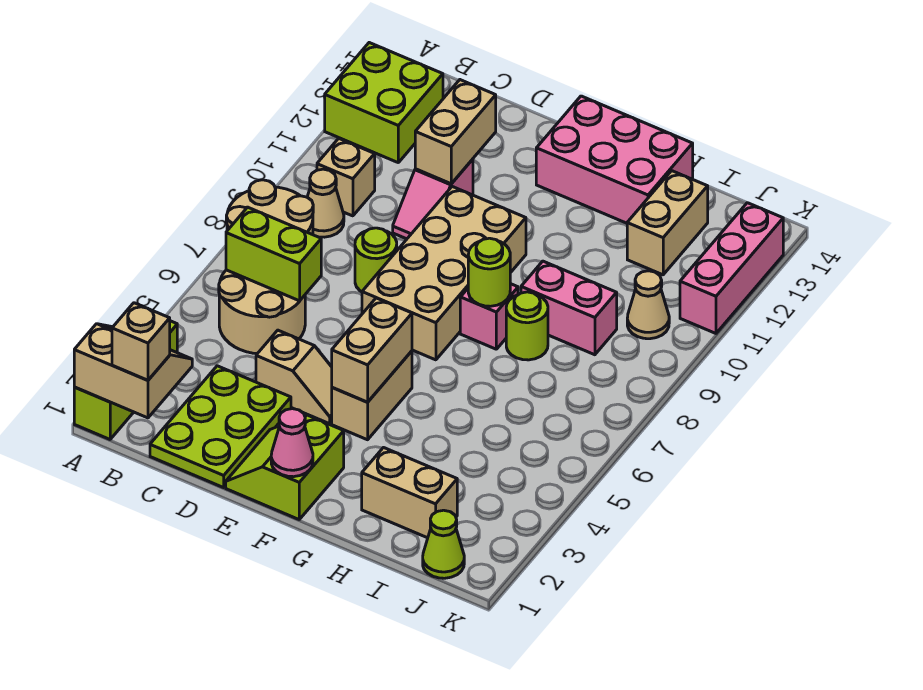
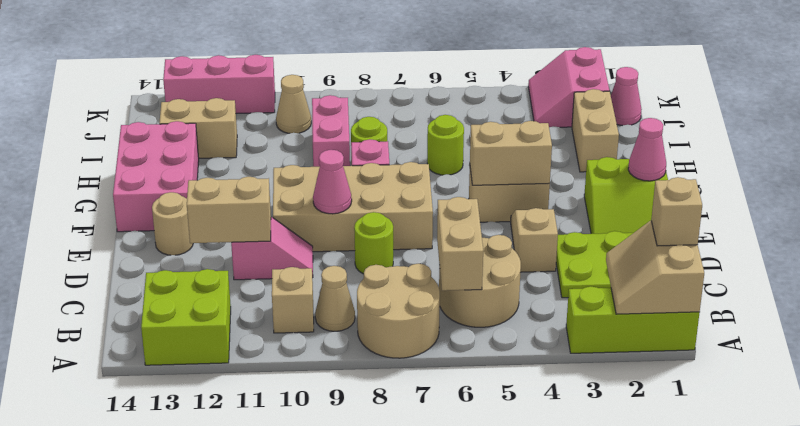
lime brick B6:C6 level 2 -> tan brick B6:C6 level 2
none -> pink cone E9 level 2
none -> tan round brick E13 level 1
lime round brick G8 level 2 -> lime round brick H6 level 1
lime cone J1 level 1 -> pink cone J1 level 1
none -> pink slope J2:K3 level 1 top 2

